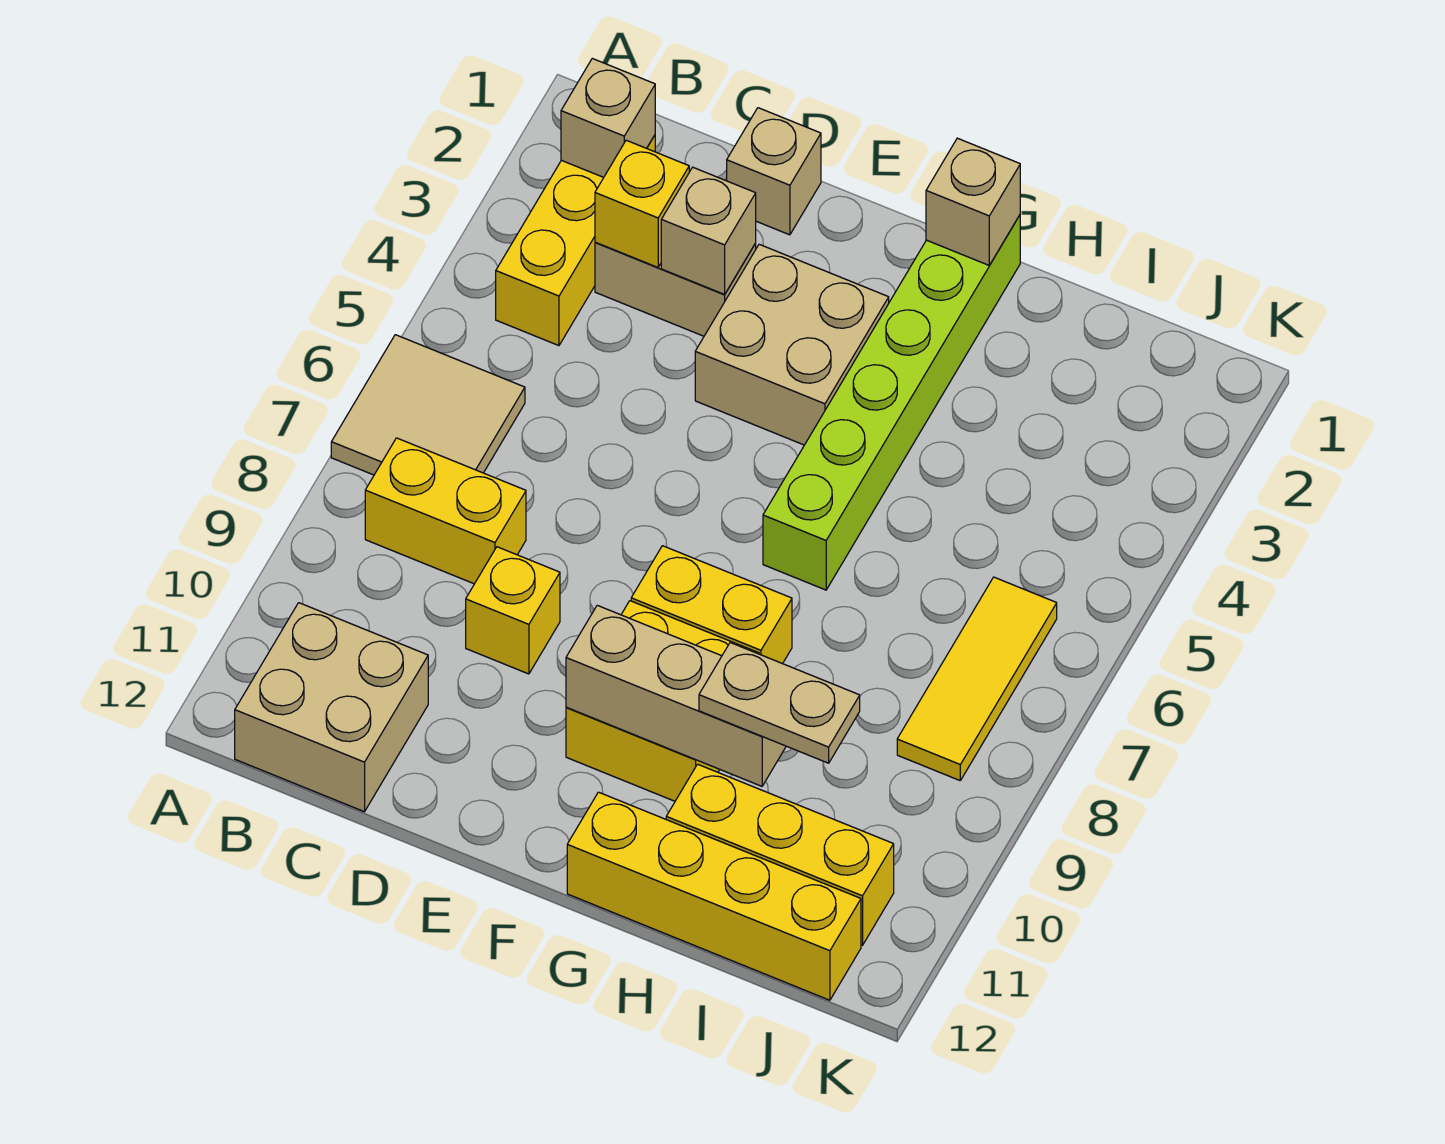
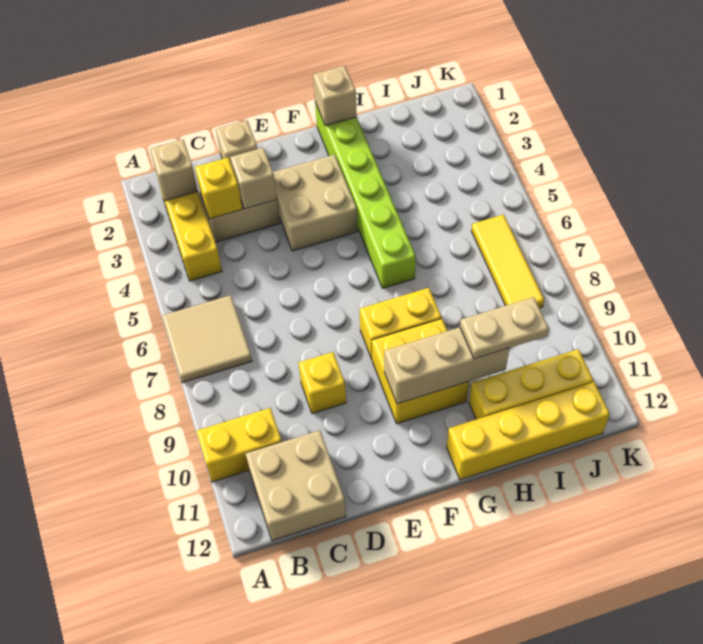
yellow brick B8:C8 level 1 -> yellow brick A10:B10 level 1

